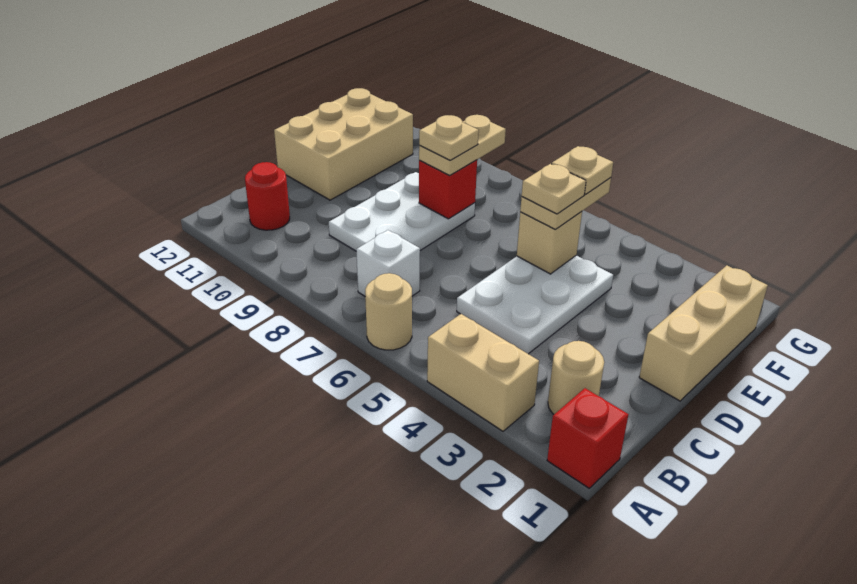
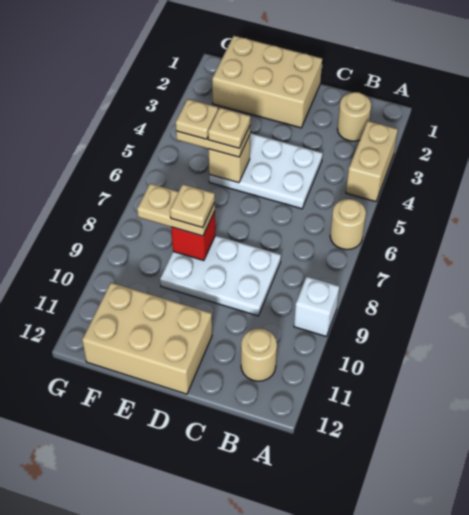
red brick A1 level 1 -> none
white brick B7 level 1 -> white brick A9 level 1
red round brick B11 level 1 -> tan round brick B11 level 1
tan brick D1:F1 level 1 -> tan brick D1:F2 level 1

